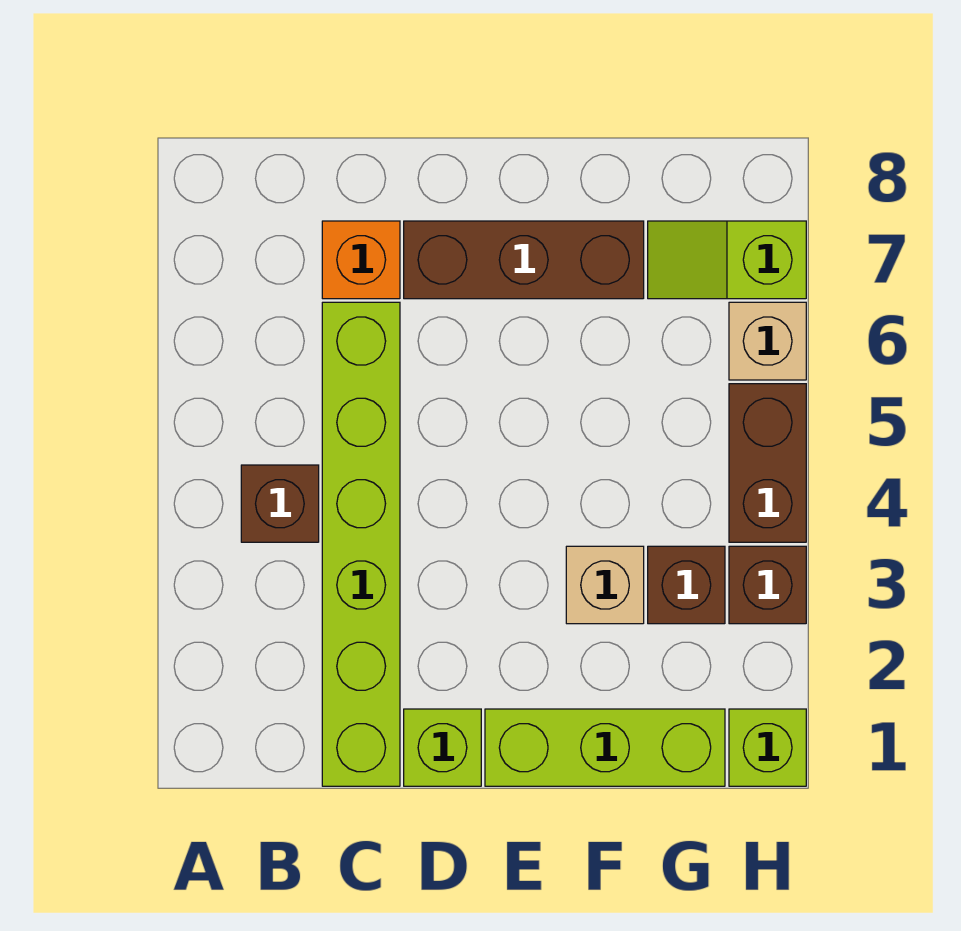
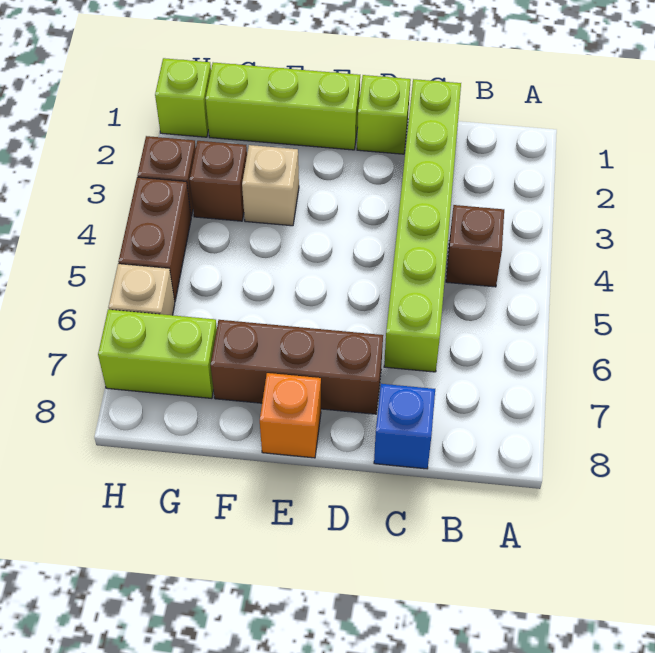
orange brick C7 level 1 -> orange brick E8 level 1
none -> blue brick C8 level 1
lime slope G7:H7 level 1 top H -> lime brick G7:H7 level 1

